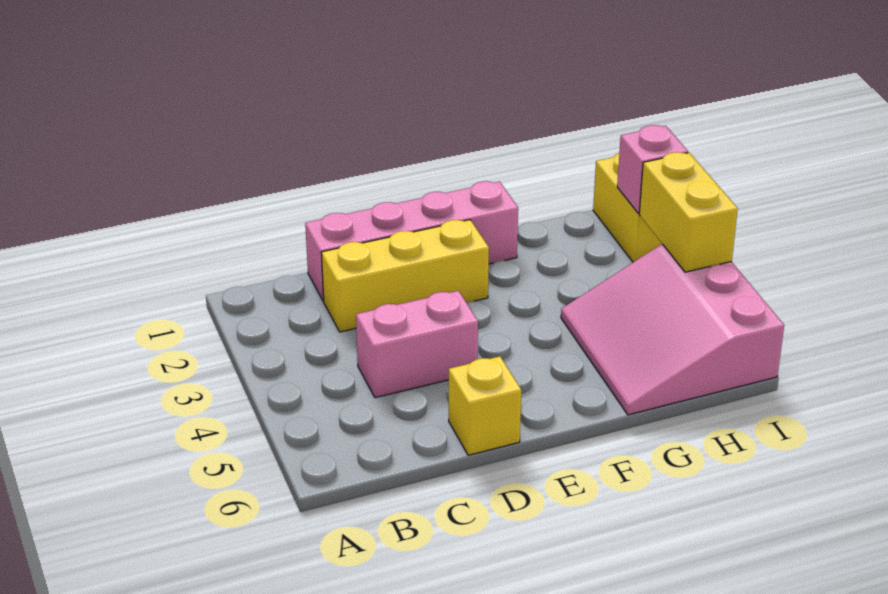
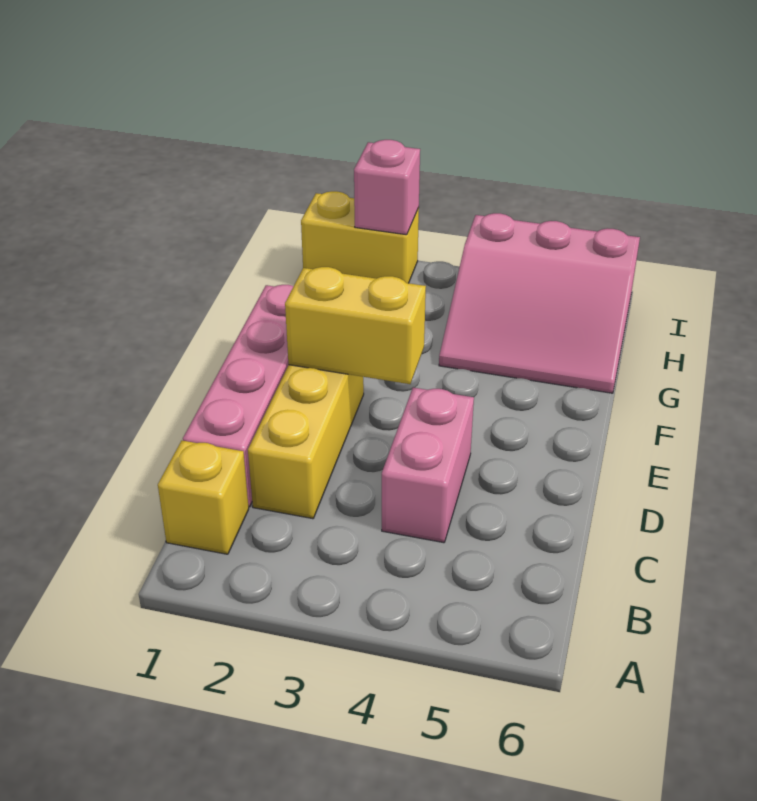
yellow brick D6 level 1 -> yellow brick B1 level 1
yellow brick I3:I4 level 2 -> yellow brick E2:E3 level 2

